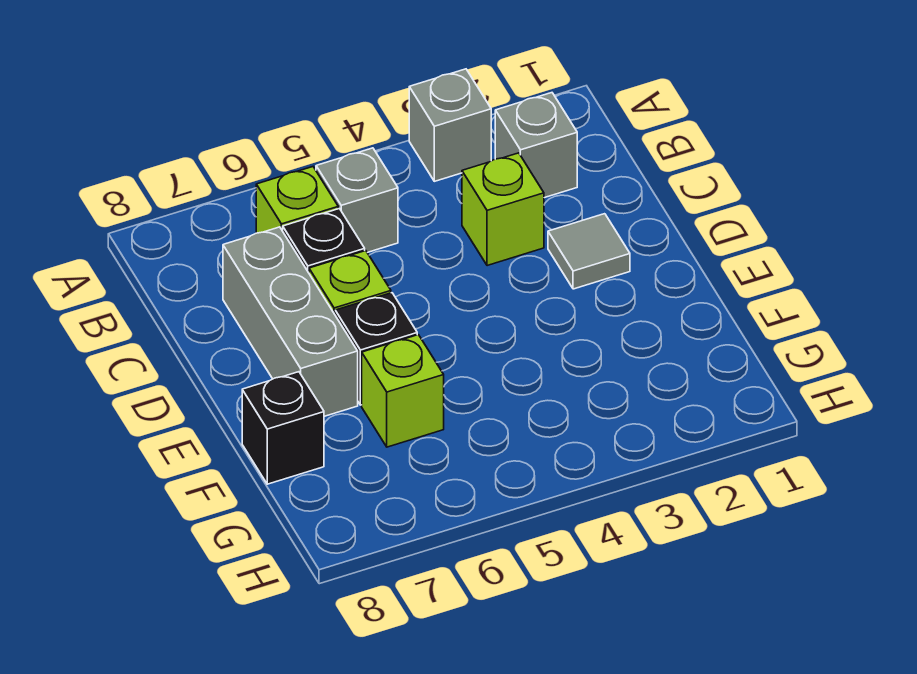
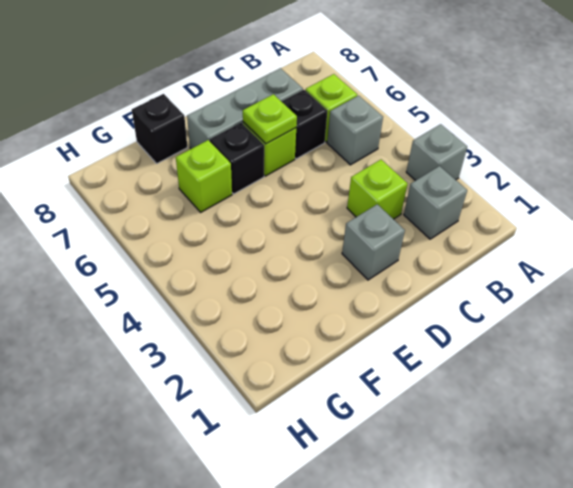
grey tile D2 level 1 -> grey brick D2 level 1
none -> lime plate D6 level 2

